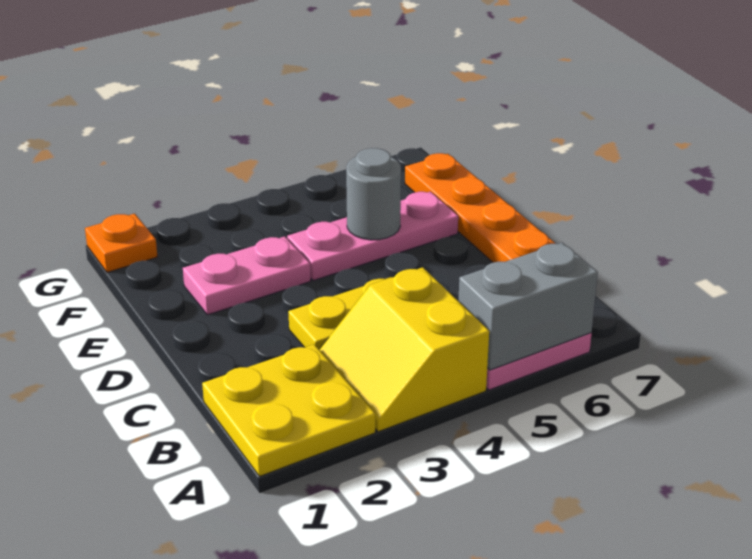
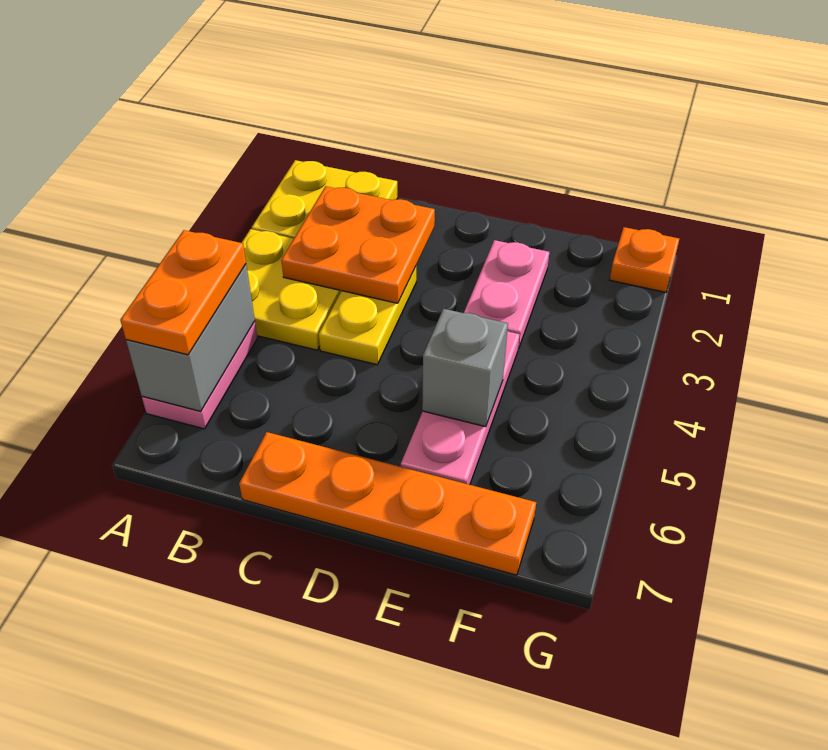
yellow slope A3:B4 level 1 top 4 -> yellow plate A3:B4 level 1
none -> orange plate A5:A6 level 3
none -> orange plate B2:C3 level 2
grey round brick E5 level 2 -> grey brick E5 level 2

